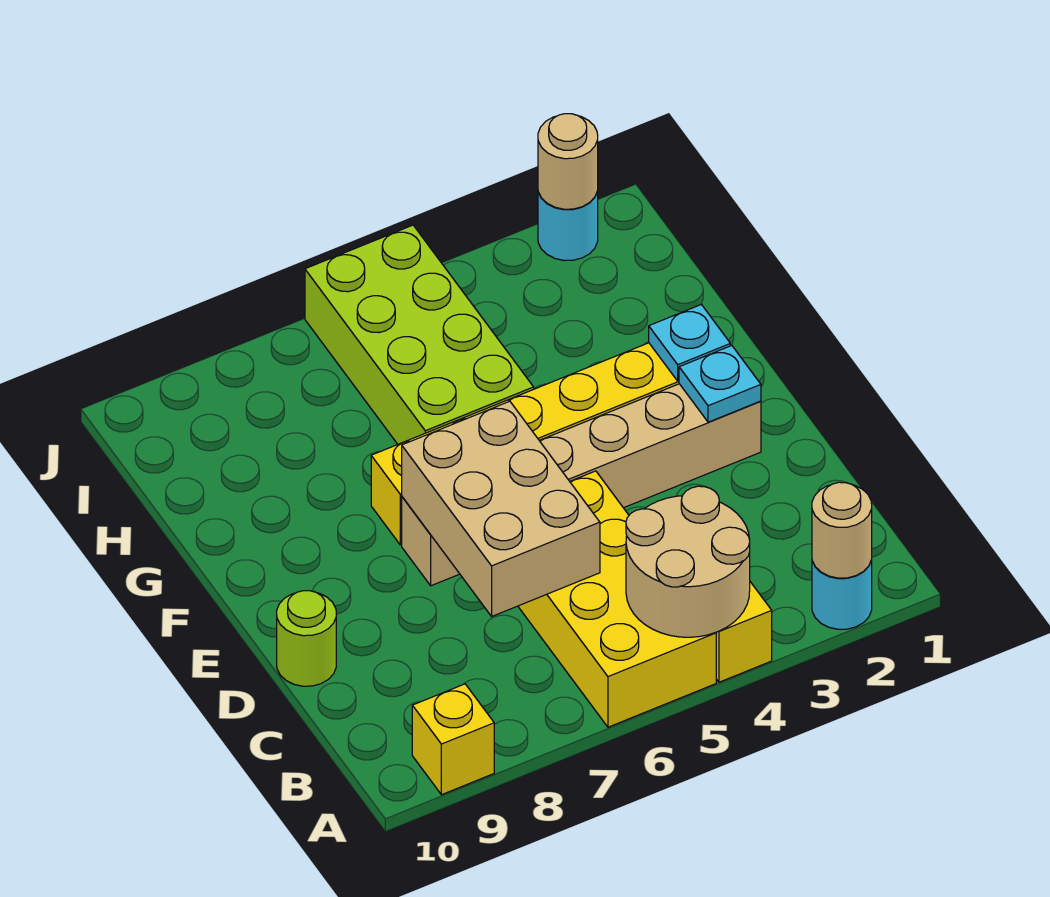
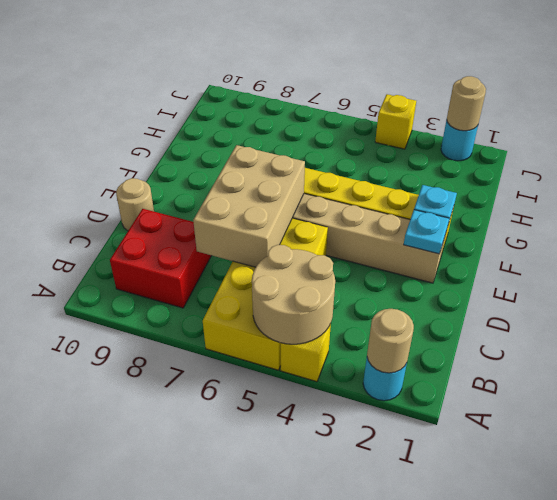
yellow brick A9 level 1 -> yellow brick J4 level 1
none -> red brick B8:C9 level 1
lime round brick D10 level 1 -> tan round brick D10 level 1
lime brick G5:J6 level 1 -> none

